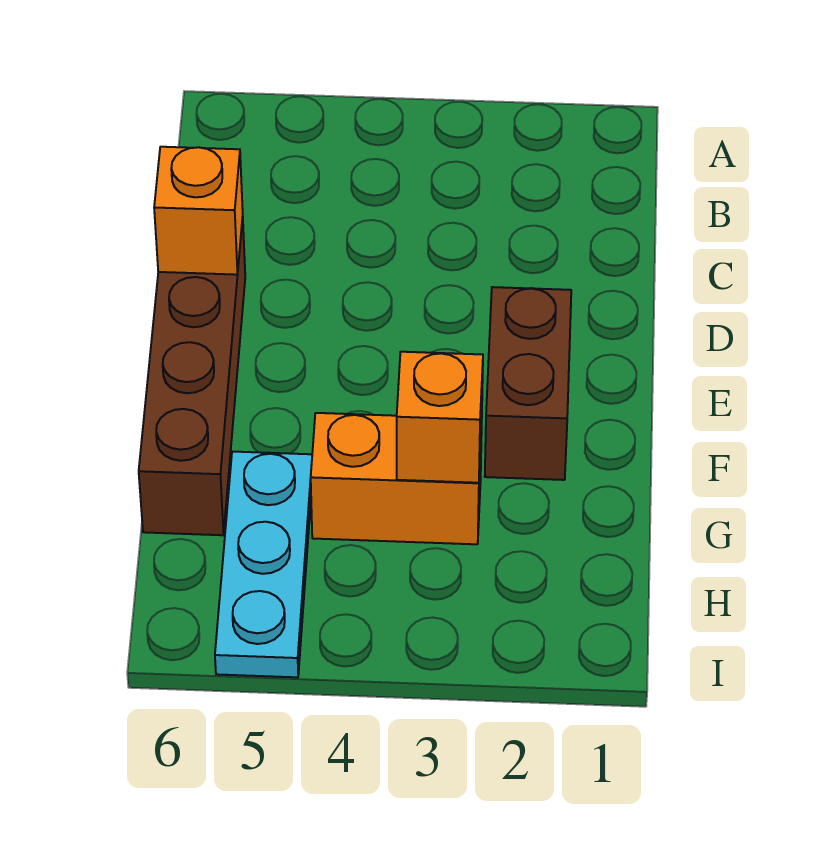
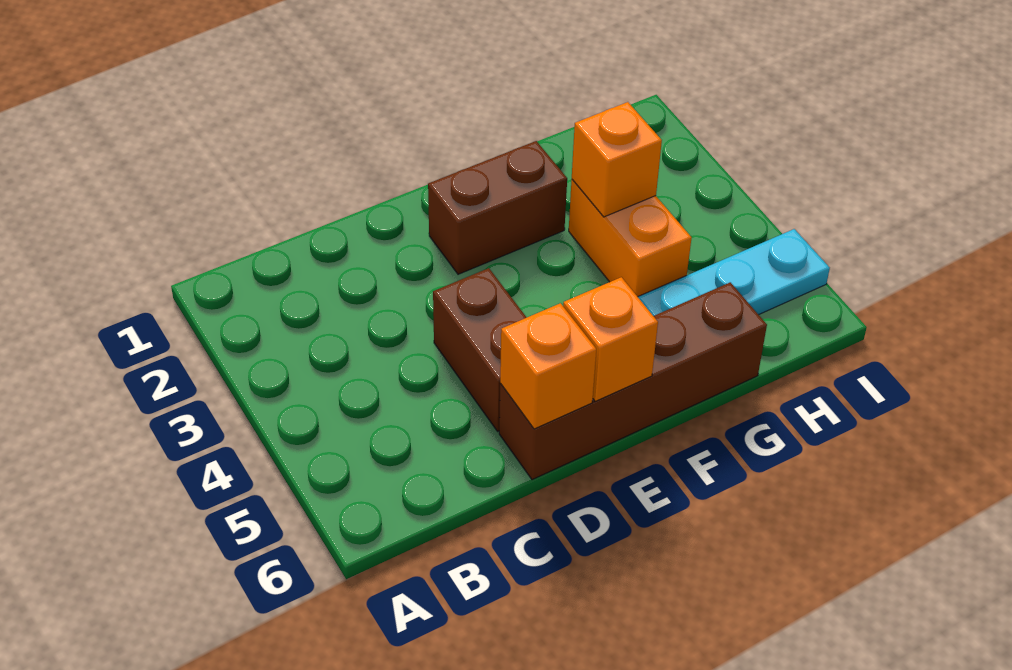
none -> brown brick D4:D5 level 1
none -> orange brick E6 level 2

